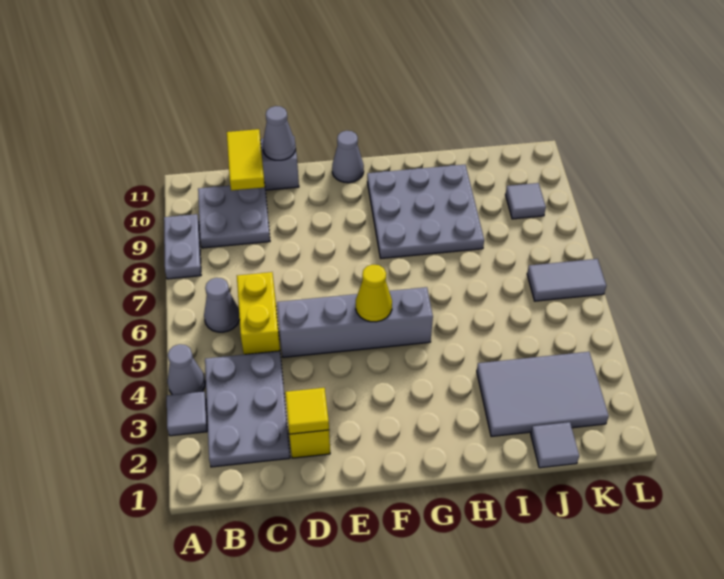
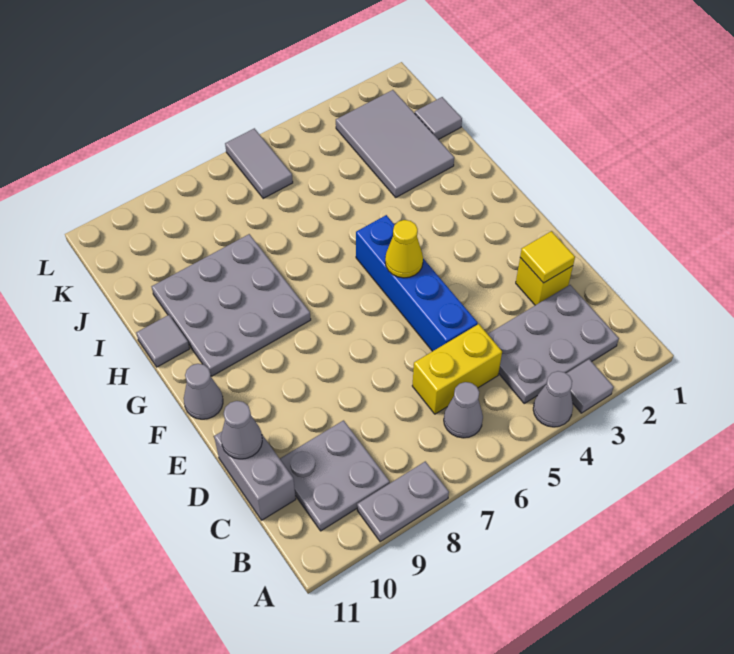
yellow tile C10:C11 level 2 -> none
grey brick D5:G5 level 1 -> blue brick D5:G5 level 1
grey tile K9 level 1 -> grey tile H11 level 1

